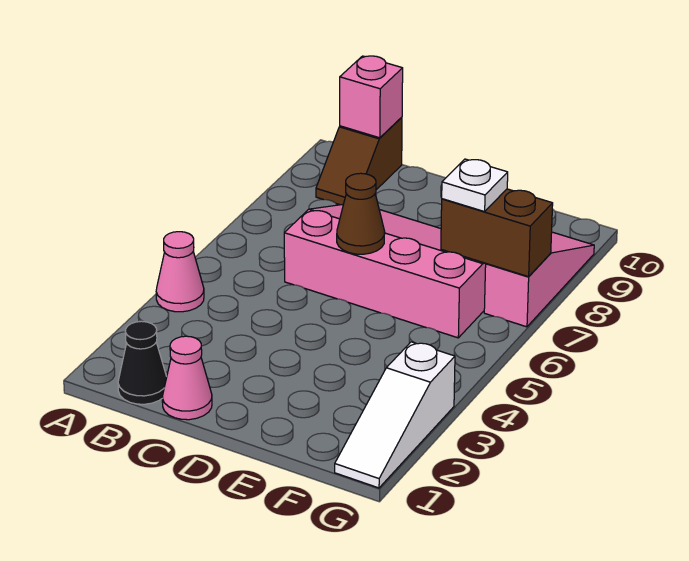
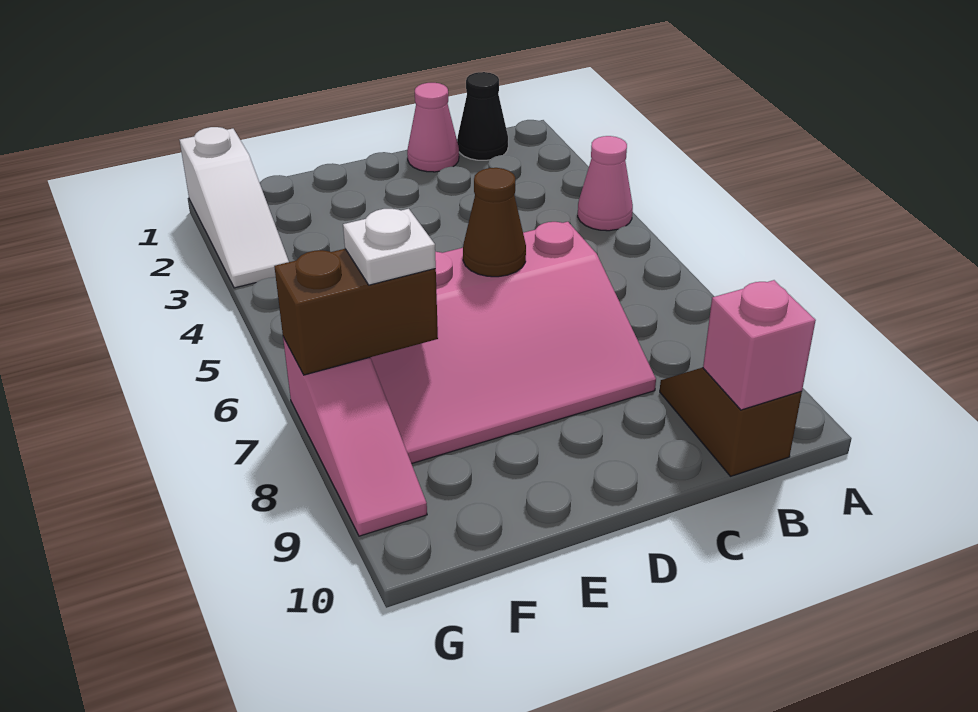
white slope G1:G3 level 1 top 3 -> white slope G1:G3 level 1 top 1

